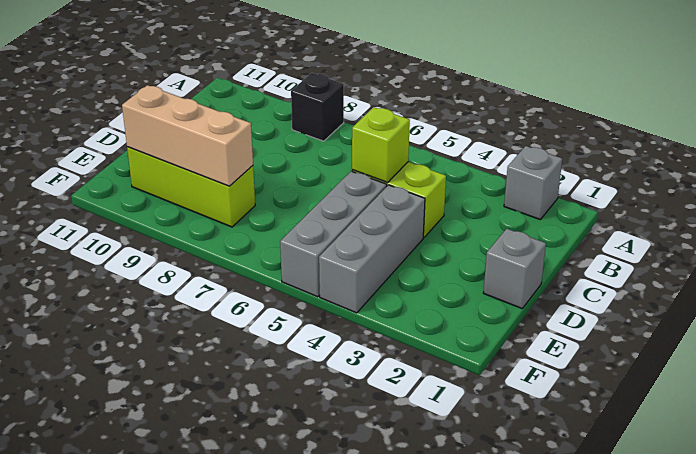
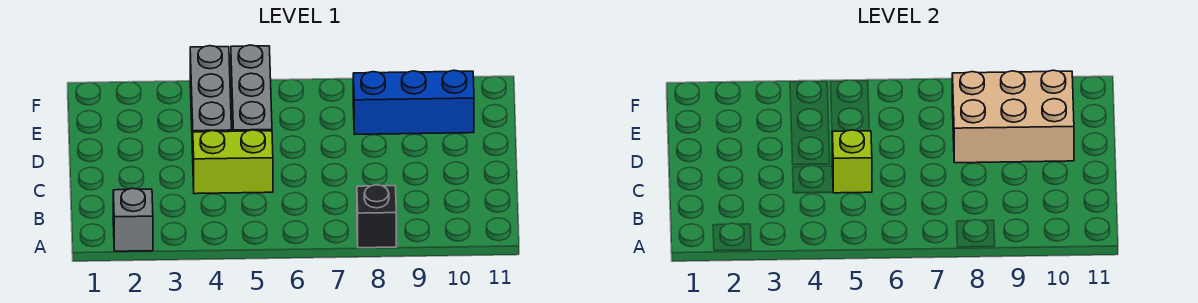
grey brick D1 level 1 -> none
lime brick E8:E10 level 1 -> blue brick E8:E10 level 1
tan brick E8:E10 level 2 -> tan brick D8:E10 level 2

